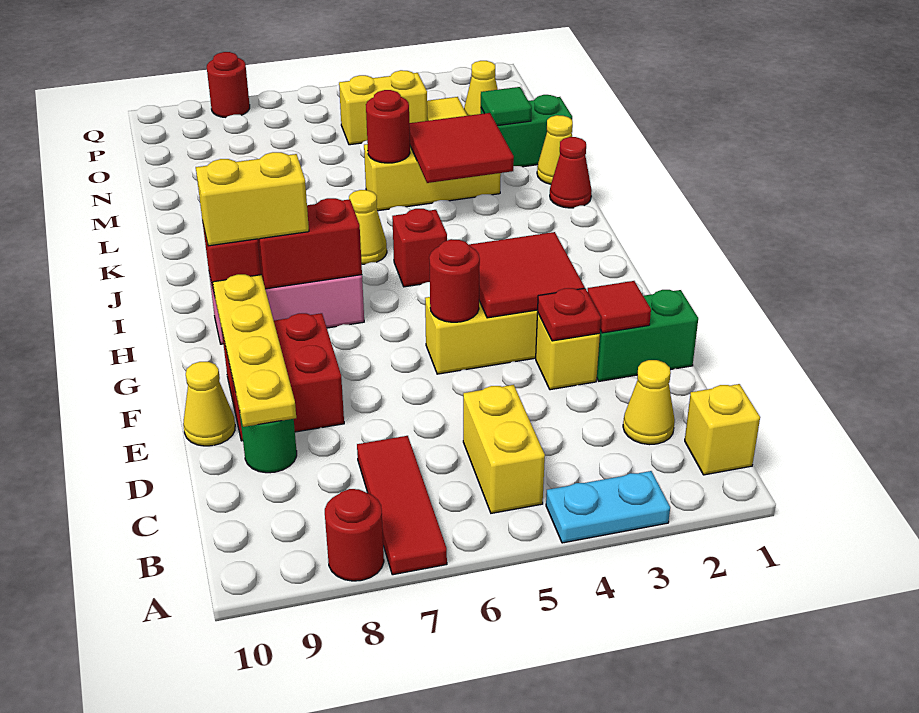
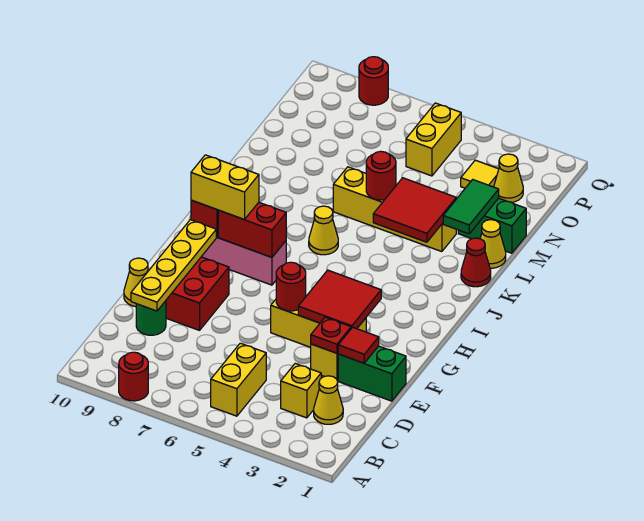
cyan plate A3:A4 level 1 -> none
red tile A7:C7 level 1 -> none
yellow brick B1 level 1 -> yellow brick C3 level 1
red brick I5 level 1 -> none
yellow brick L3:L5 level 1 -> yellow brick L3:L6 level 1
green tile M2 level 2 -> green tile L2:M2 level 2
yellow brick O4:O5 level 1 -> yellow brick O5:P5 level 1

